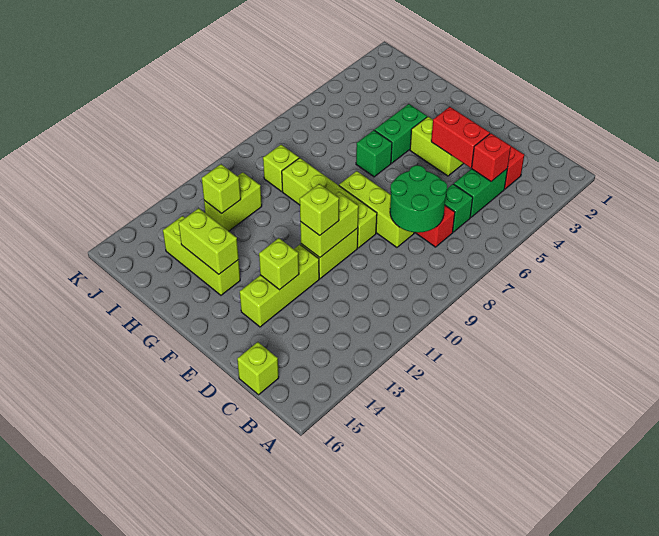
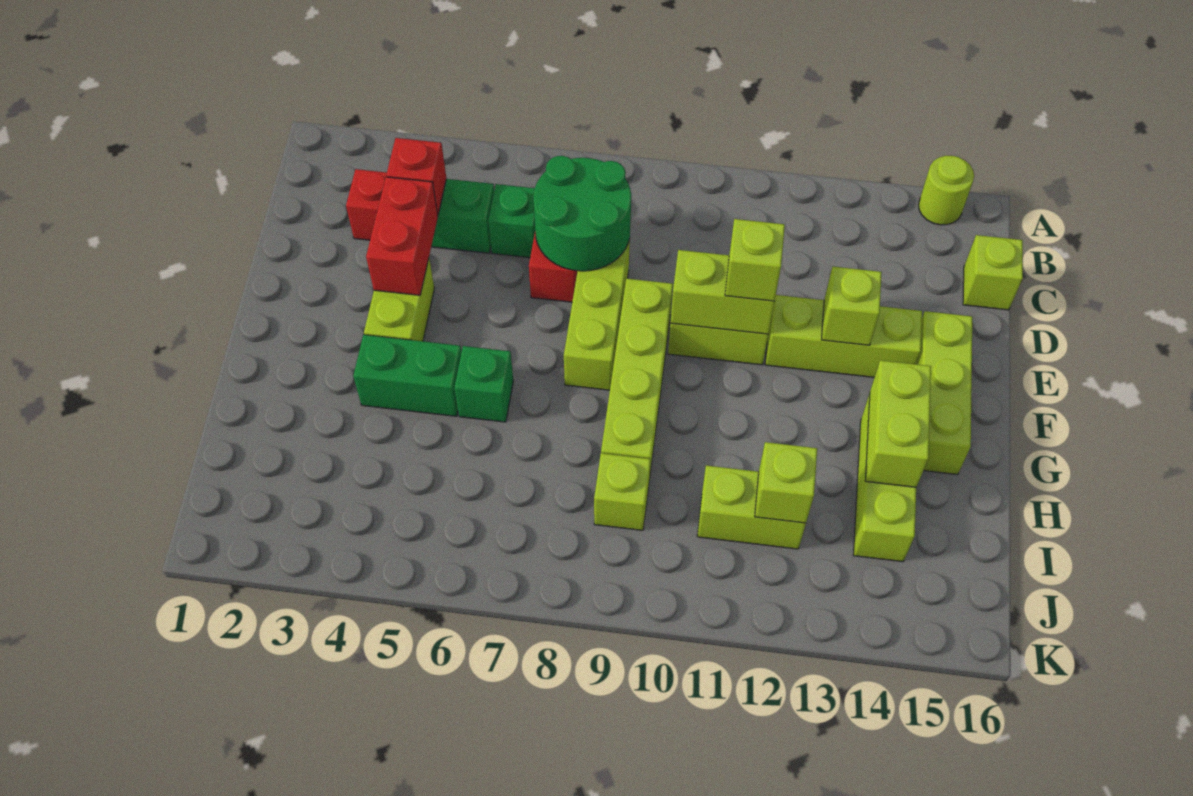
none -> lime round brick A15 level 1
none -> lime brick E15:G15 level 1

